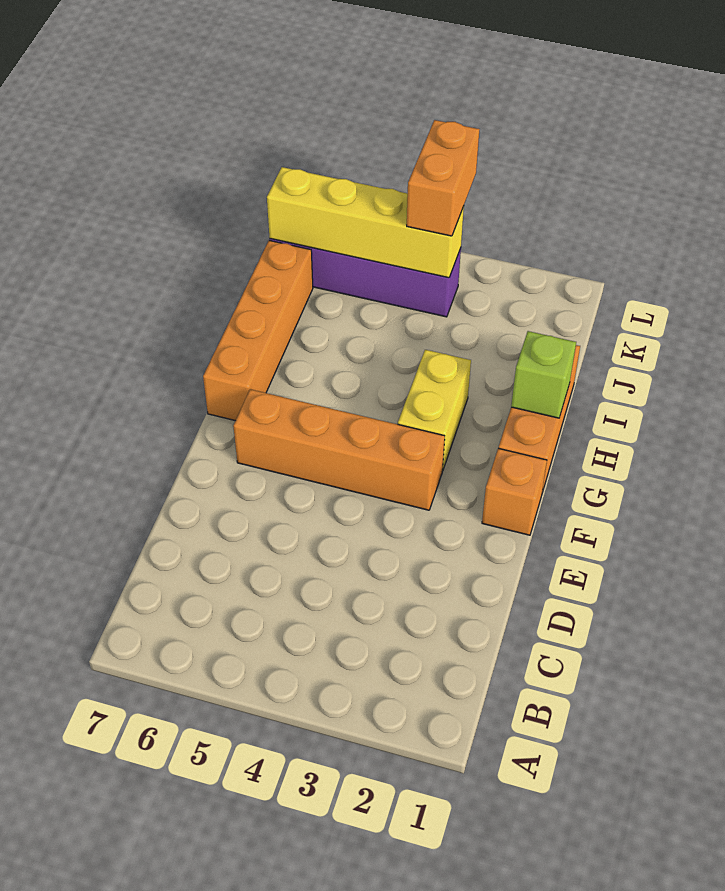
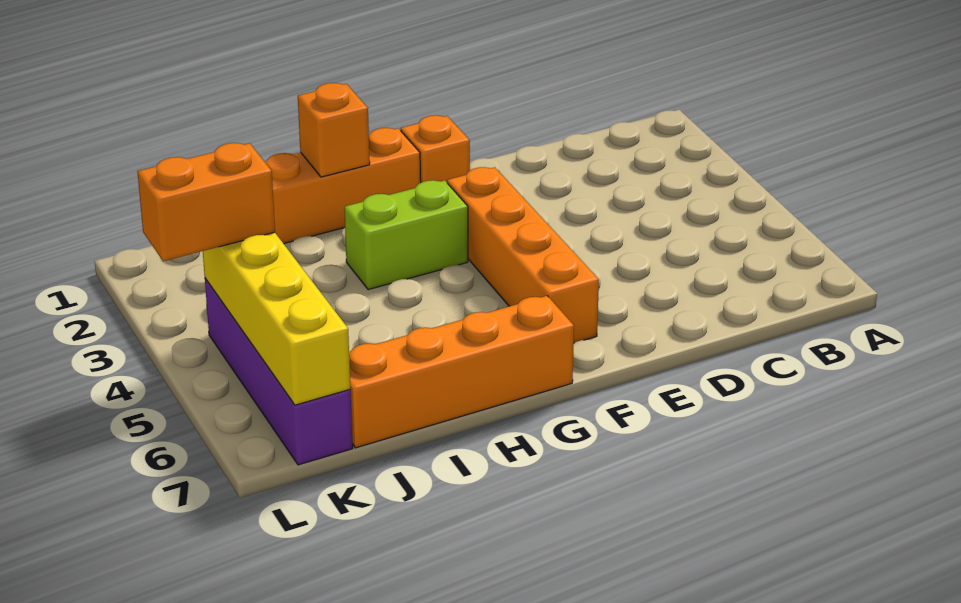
yellow brick G3:H3 level 1 -> lime brick G3:H3 level 1
lime brick H1 level 2 -> orange brick H1 level 2

